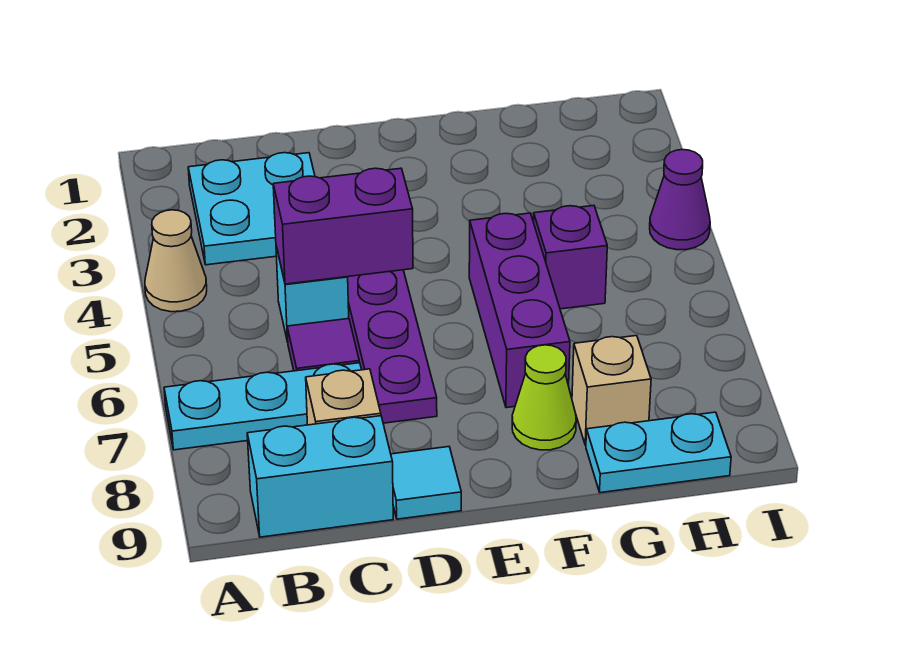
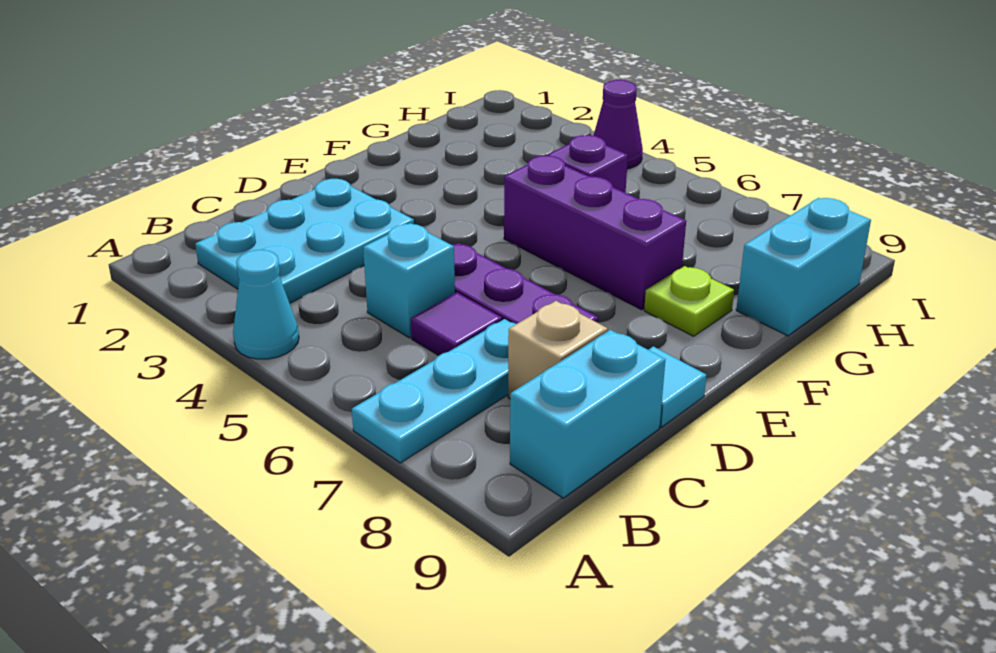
tan cone A4 level 1 -> cyan cone A4 level 1
cyan plate B2:C3 level 1 -> cyan plate B2:D3 level 1
purple brick C5:D5 level 2 -> none
lime cone F8 level 1 -> lime plate F8 level 1
tan brick G8 level 1 -> none
cyan plate G9:H9 level 1 -> cyan brick G9:H9 level 1

